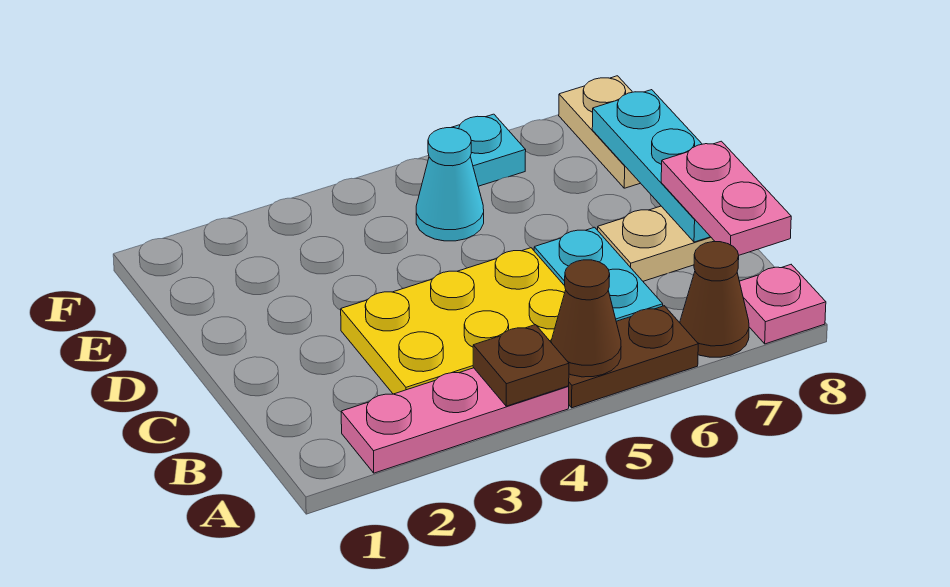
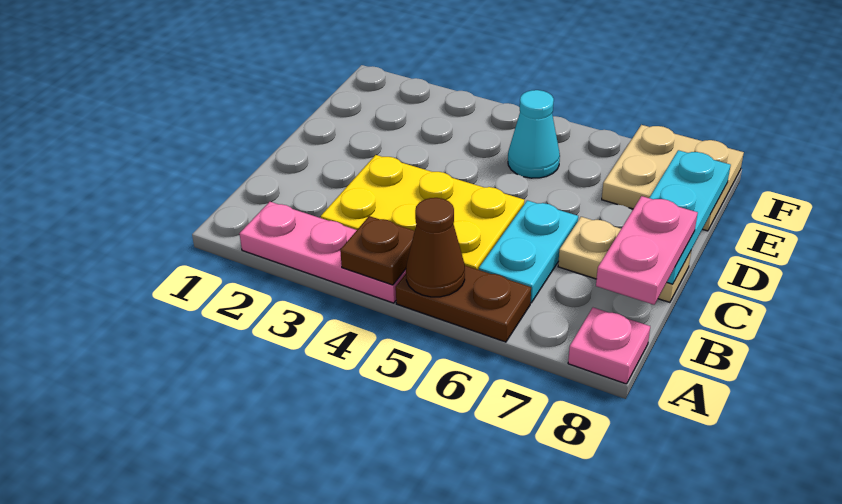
brown cone A7 level 1 -> none
tan plate E8:F8 level 1 -> tan plate E7:F8 level 1
cyan plate F6 level 1 -> none

